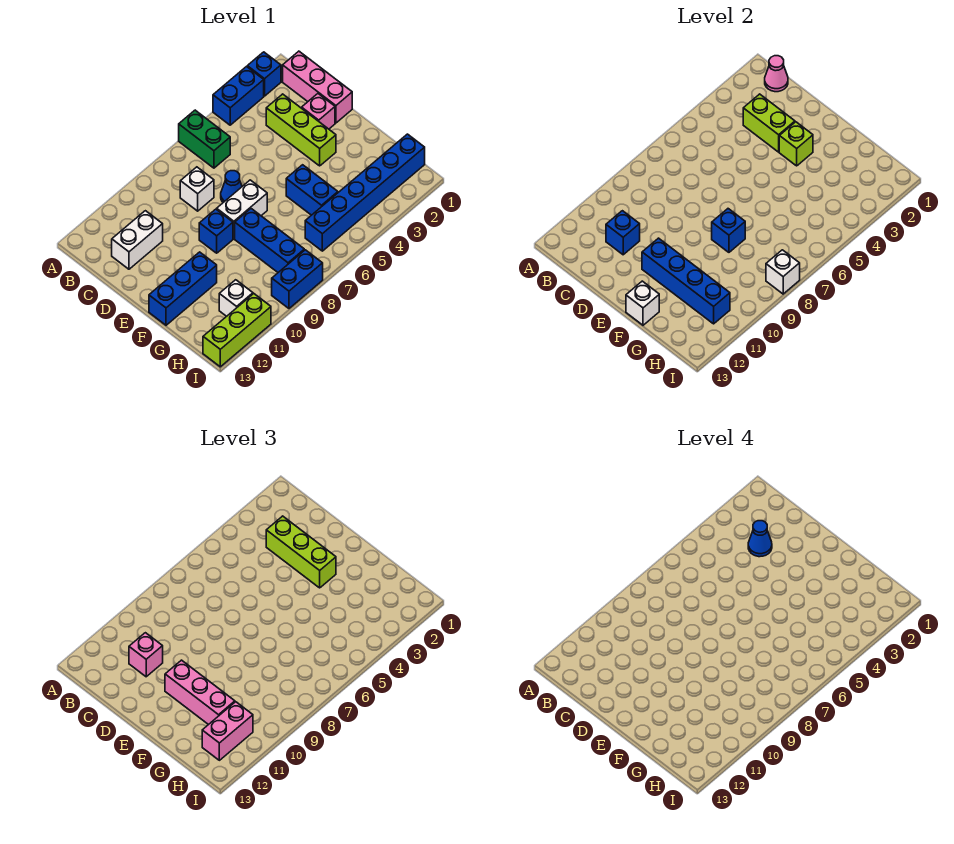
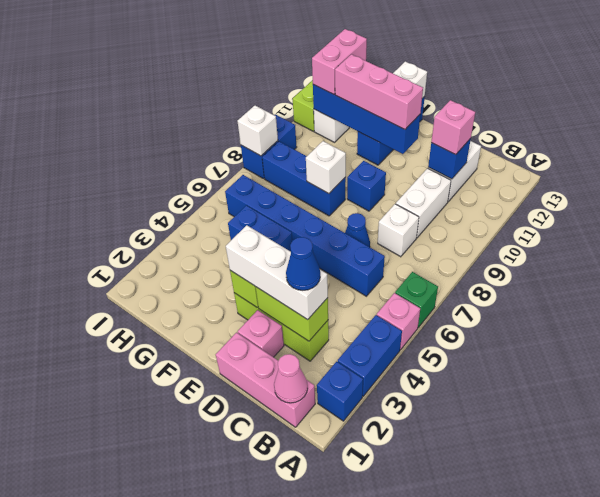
none -> pink brick A5 level 1
green brick A6:B6 level 1 -> green brick A6 level 1
lime brick C3:E3 level 3 -> white brick C3:E3 level 3
white brick E7:E8 level 1 -> white brick C9:C10 level 1
blue brick F8 level 2 -> white brick F8 level 2
blue brick H1:H6 level 1 -> blue brick C6:H6 level 1

